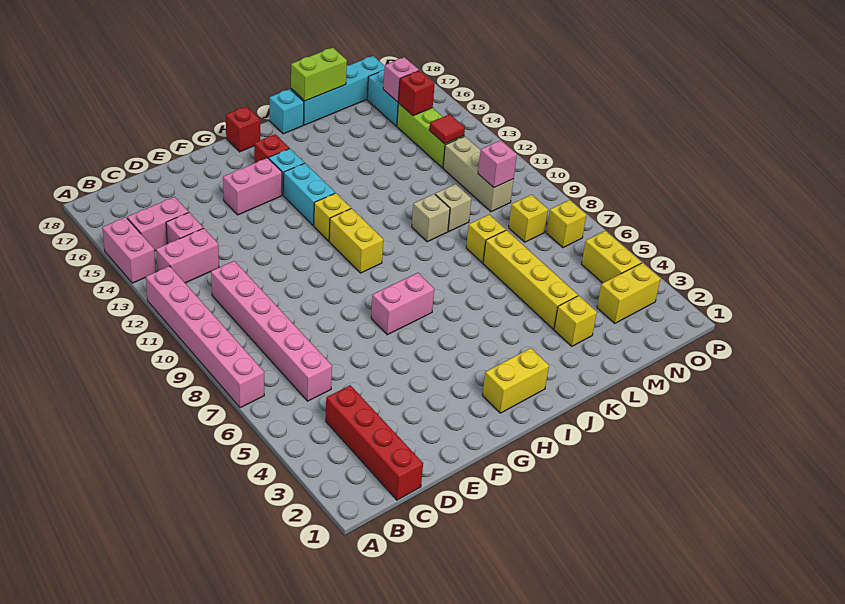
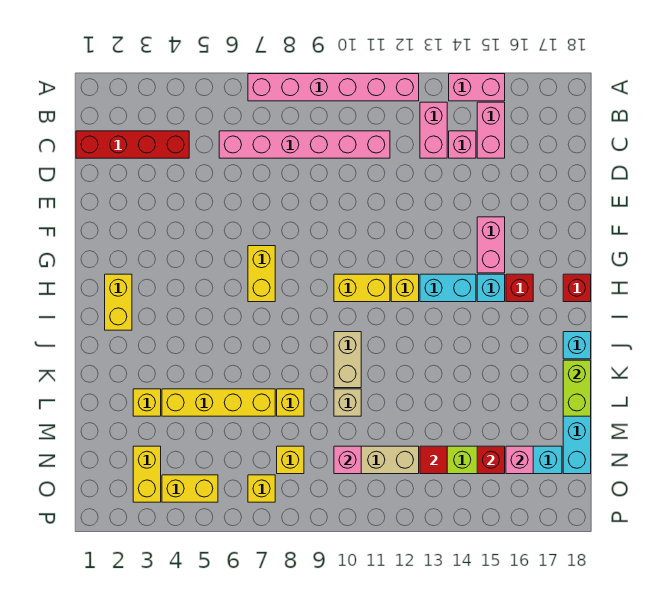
pink brick G7:H7 level 1 -> yellow brick G7:H7 level 1
tan brick K10 level 1 -> tan brick J10:K10 level 1

